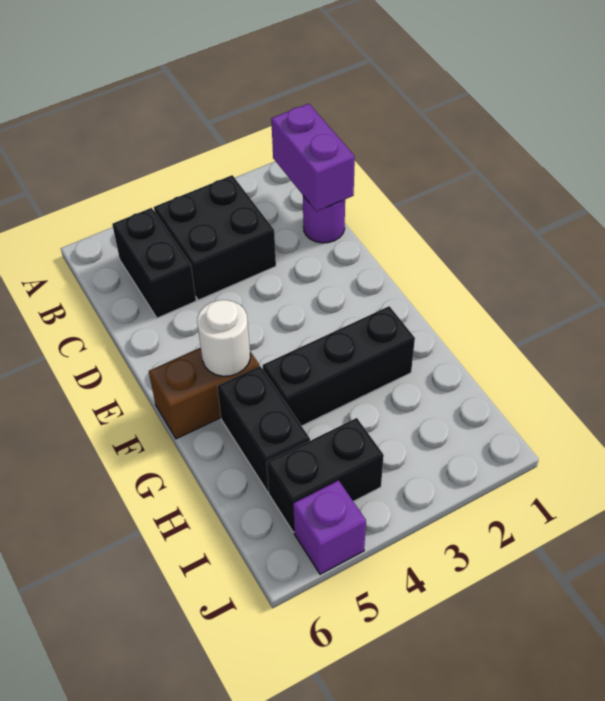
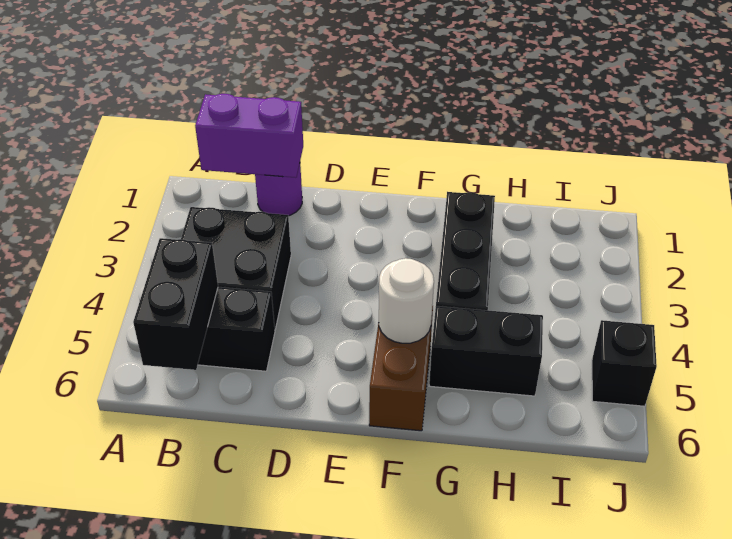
black brick I4:I5 level 1 -> black brick B5:B6 level 2
purple brick J5 level 1 -> black brick J5 level 1

